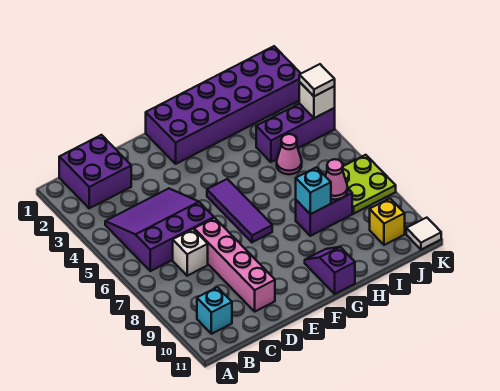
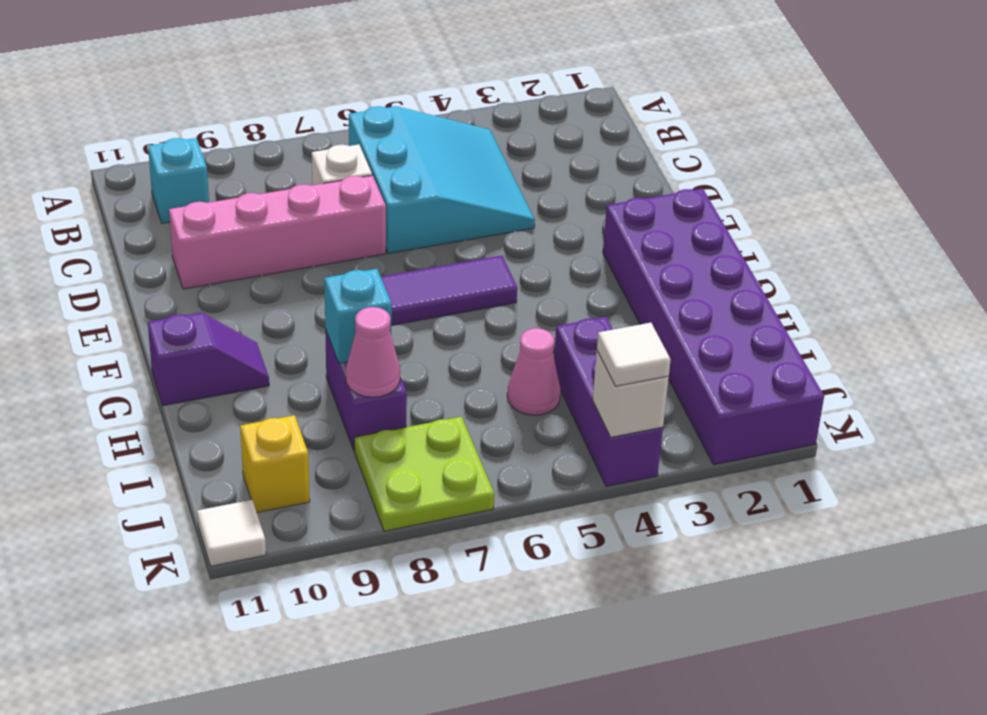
purple brick B1:C2 level 1 -> none
purple slope B4:D6 level 1 top 6 -> cyan slope B4:D6 level 1 top 6

